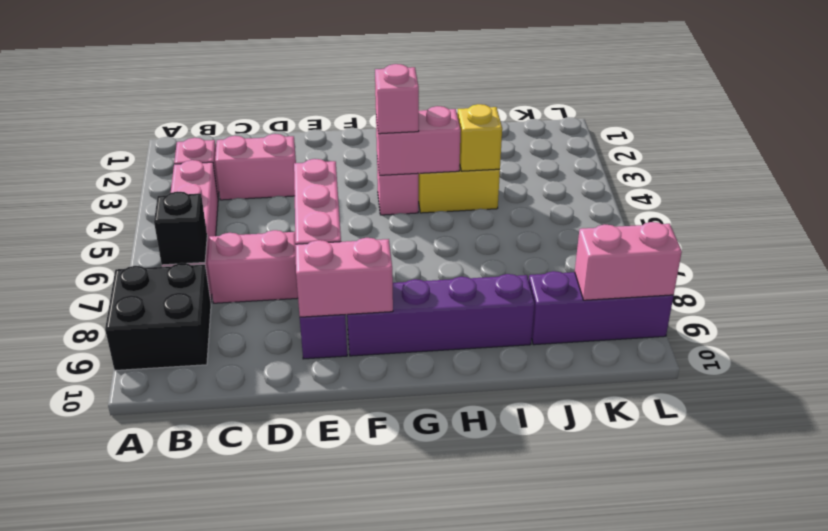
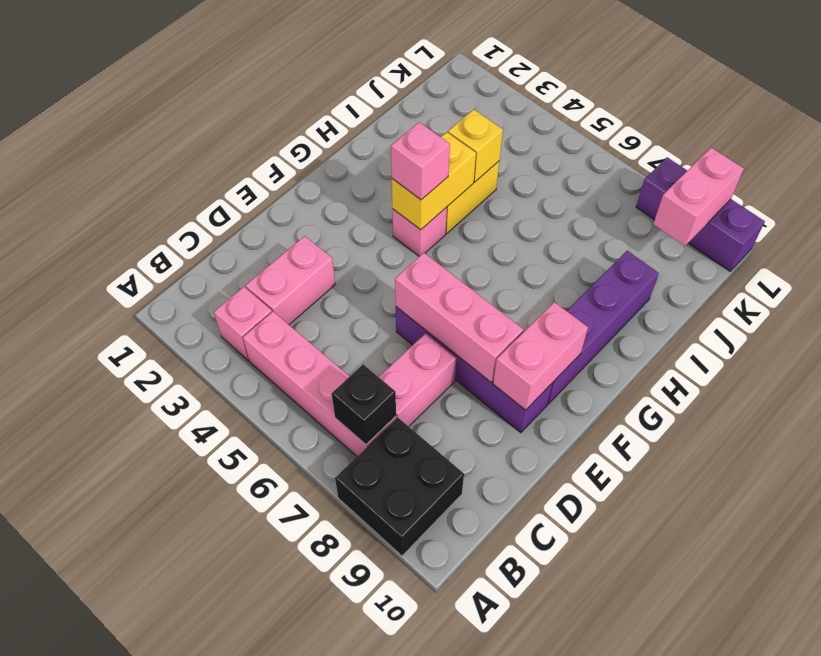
pink brick G4:H4 level 2 -> yellow brick G4:H4 level 2
purple brick J9:L9 level 1 -> purple brick L8:L10 level 1

